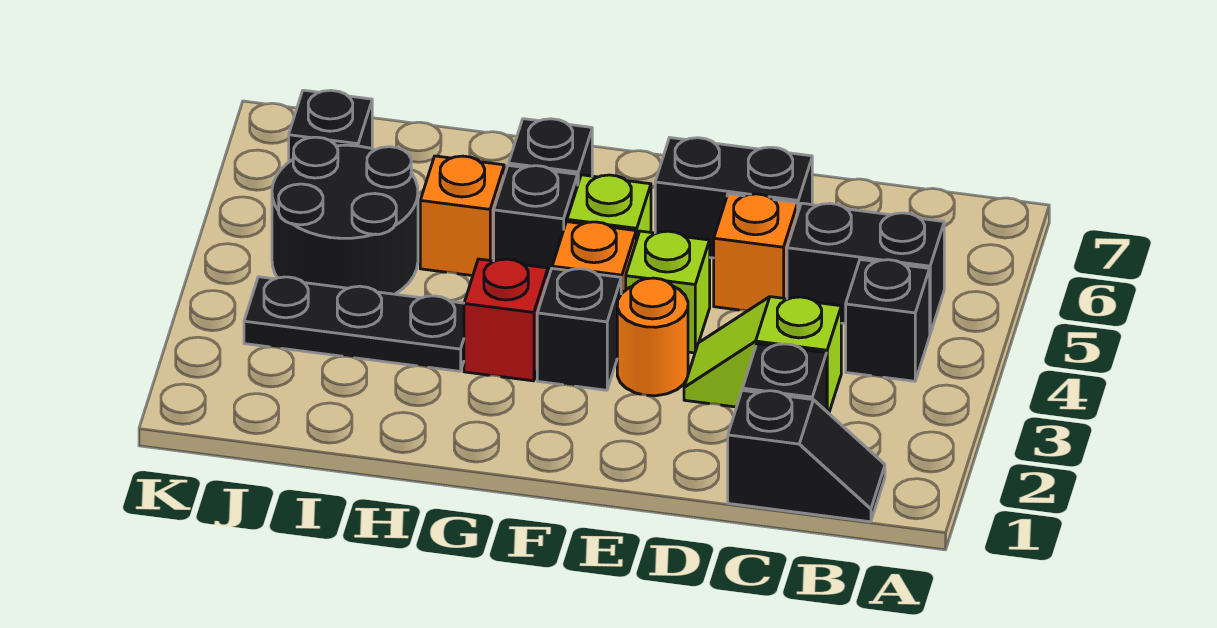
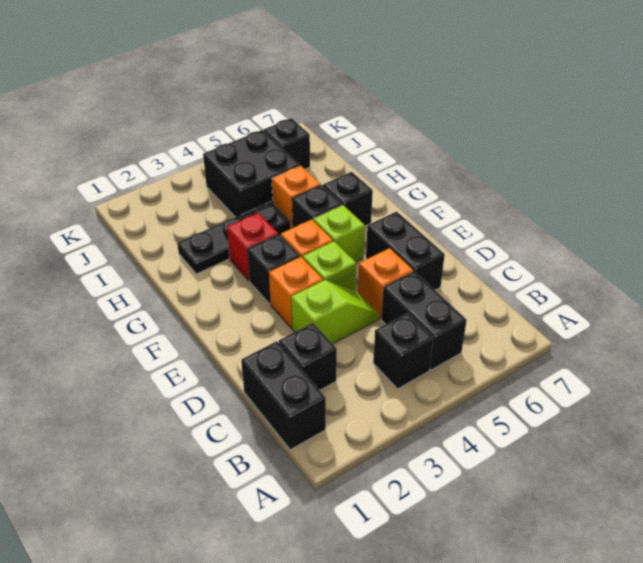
black slope B1:C1 level 1 top C -> black brick B1:C1 level 1
lime slope C3:D3 level 1 top C -> lime slope D3:D4 level 1 top 3
orange round brick E3 level 1 -> orange brick E3 level 1
black plate H3:J3 level 1 -> black plate H2:H4 level 1
black round brick I4:J5 level 1 -> black brick I4:J5 level 1

